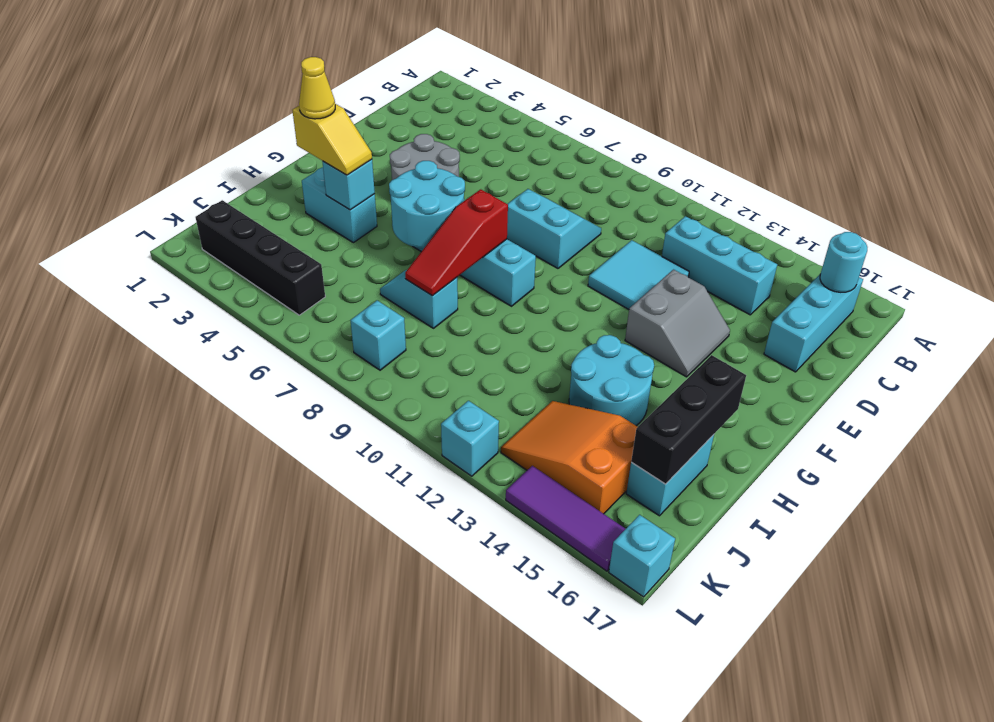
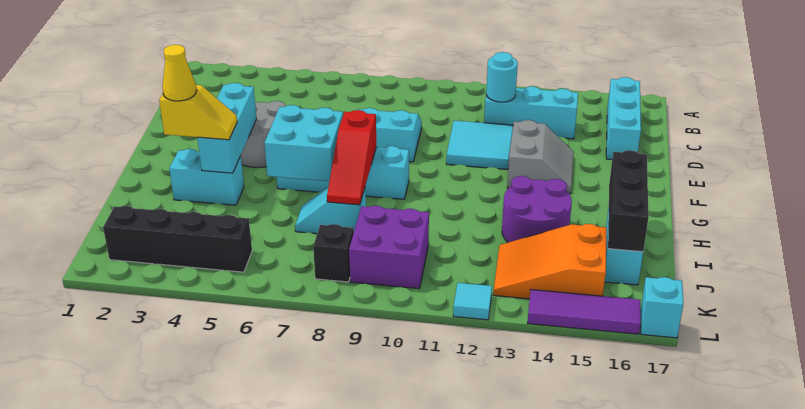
cyan round brick B16 level 2 -> cyan round brick C12 level 2
cyan round brick G6:H7 level 2 -> cyan brick G6:H7 level 2
cyan brick H4 level 2 -> cyan brick F4:H4 level 2
cyan round brick H13:I14 level 1 -> purple round brick H13:I14 level 1
none -> purple brick J9:K10 level 1
cyan brick K8 level 1 -> black brick K8 level 1
cyan brick L12 level 1 -> cyan tile L12 level 1

